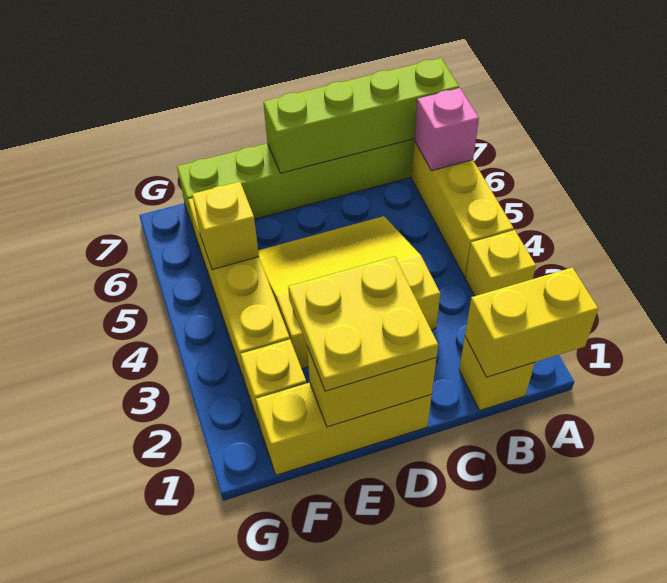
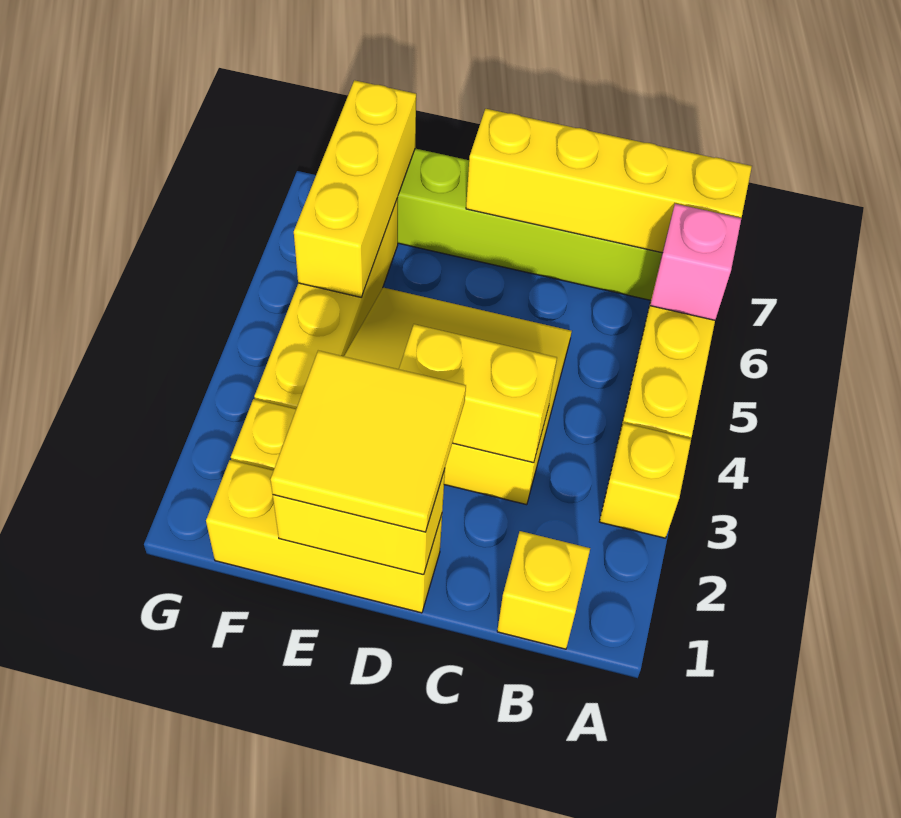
yellow brick A1:B1 level 2 -> yellow brick C3:D3 level 2
lime brick A7:D7 level 2 -> yellow brick A7:D7 level 2
yellow plate D1:E2 level 3 -> yellow tile D1:E2 level 3
yellow brick F5 level 2 -> yellow brick F5:F7 level 2

